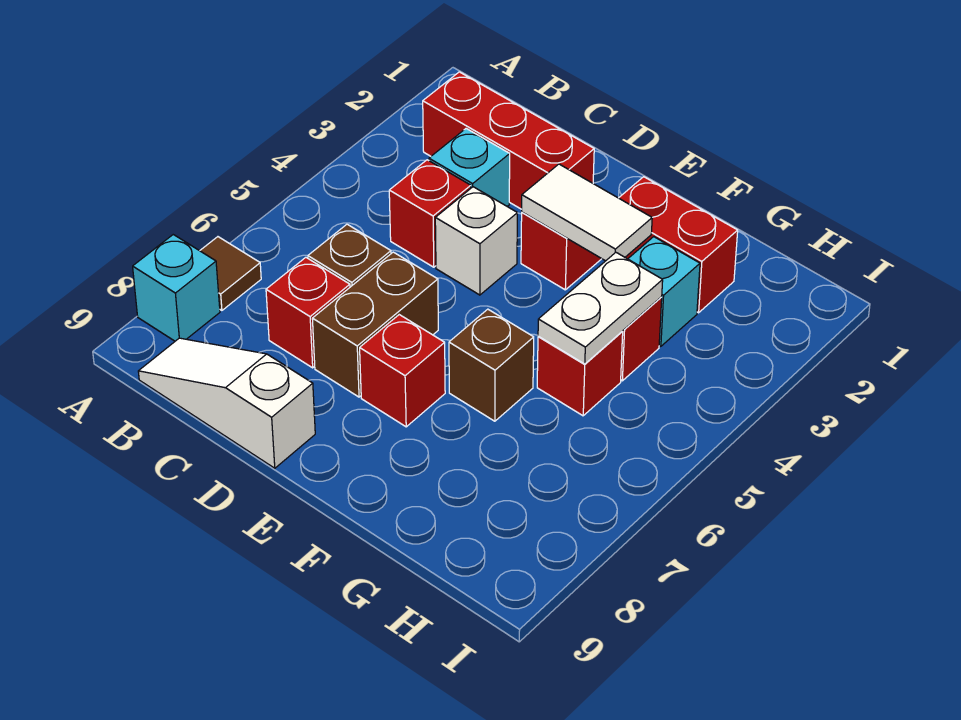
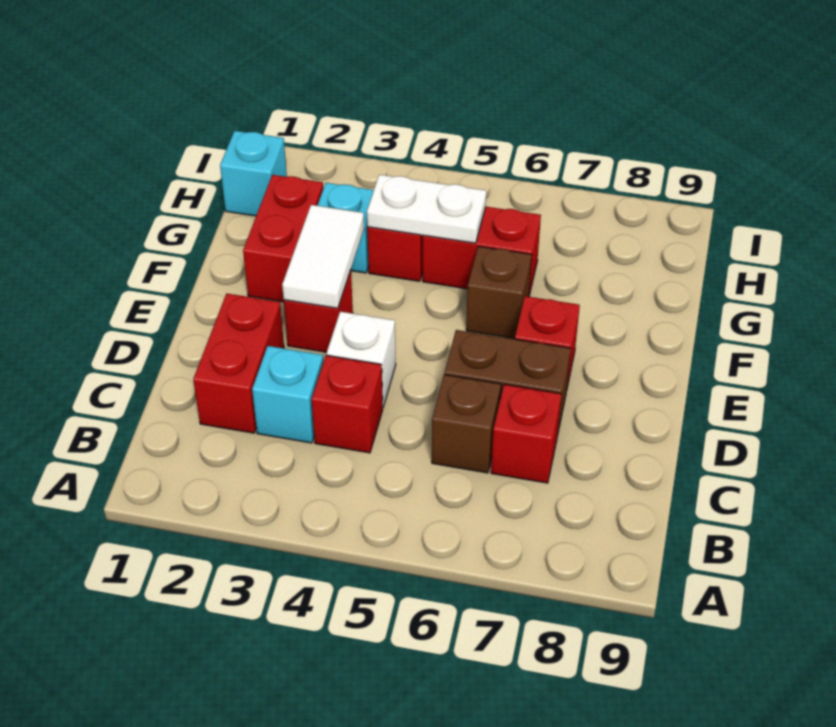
brown tile A7 level 1 -> none
cyan brick A8 level 1 -> cyan brick H1 level 1
red brick B2:D2 level 1 -> red brick C2:D2 level 1
white slope B9:D9 level 1 top D -> none
red brick G5 level 1 -> red brick G5:G6 level 1

